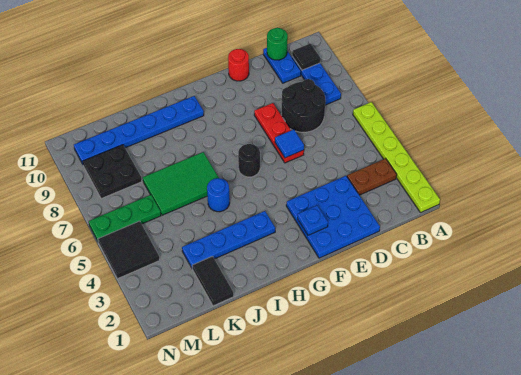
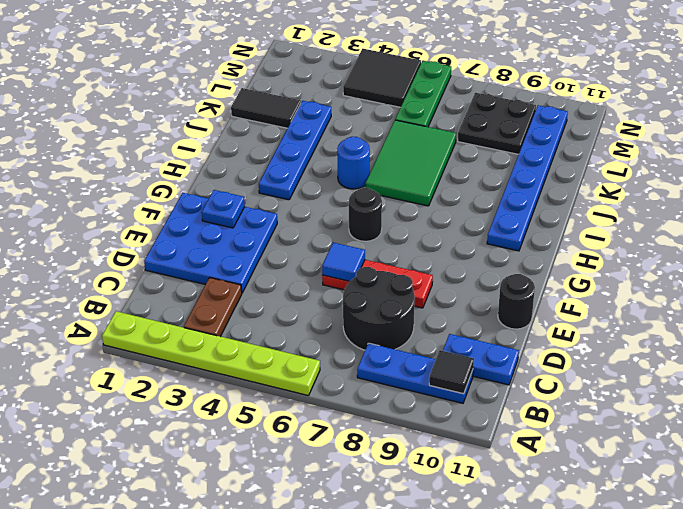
green round brick C11 level 2 -> none
red round brick E11 level 1 -> black round brick E11 level 1

